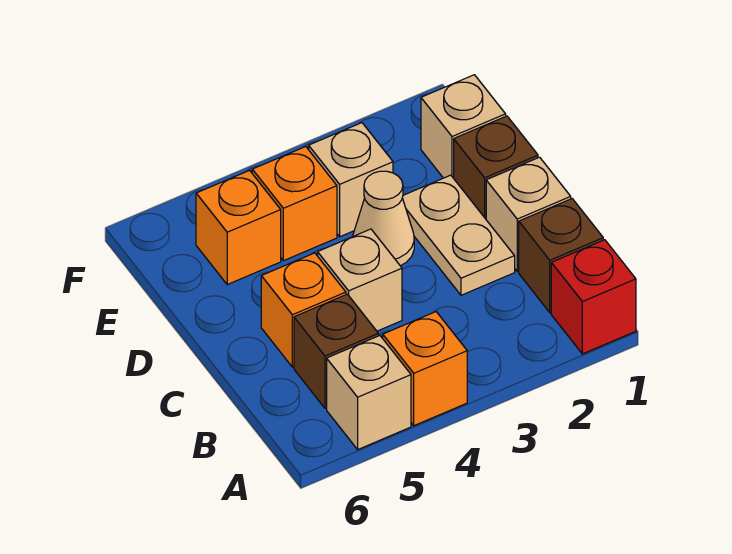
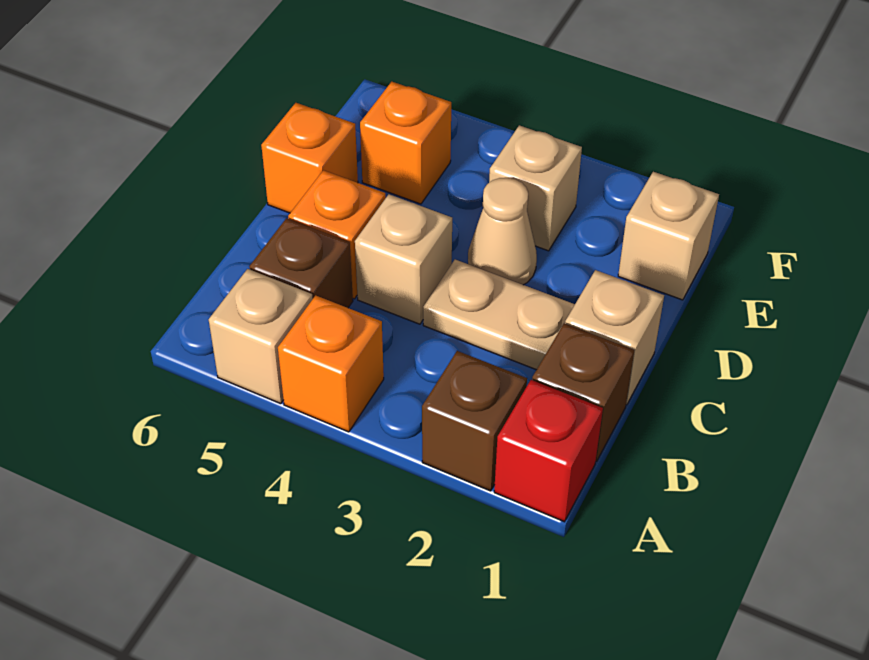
tan plate C2:D2 level 1 -> tan plate C2:C3 level 1
brown brick D1 level 1 -> brown brick A2 level 1
orange brick E4 level 1 -> orange brick D6 level 1

